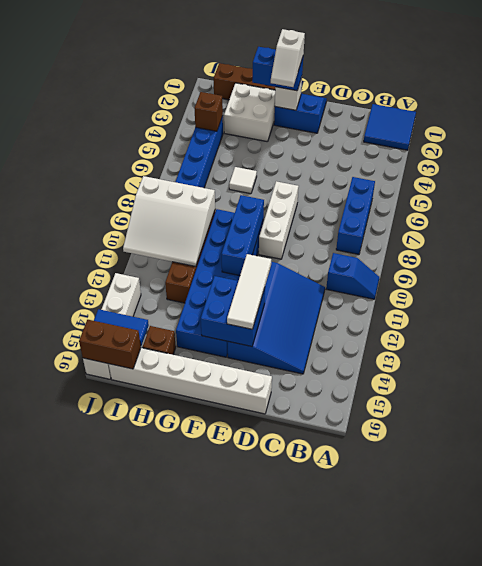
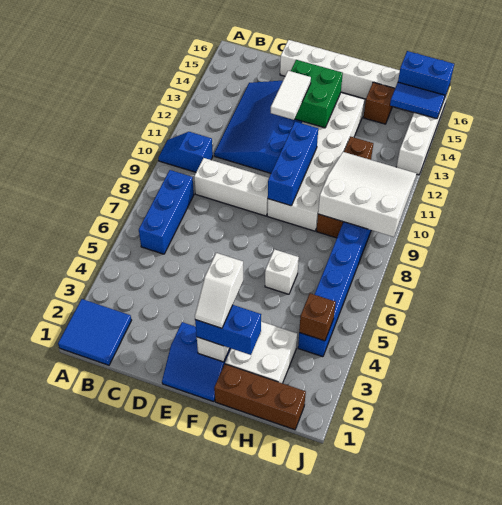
white brick E7:E9 level 1 -> white brick C9:E9 level 1
white tile E12:E14 level 3 -> white tile E12:E13 level 3
blue brick E13:F14 level 2 -> green brick E13:F14 level 2
white slope F2:F3 level 4 top 2 -> white slope F2:F3 level 4 top 3
blue brick F9:G14 level 1 -> white brick F9:G14 level 1
white tile G6 level 1 -> white brick G6 level 1
brown brick I16:J16 level 2 -> blue brick I16:J16 level 2

